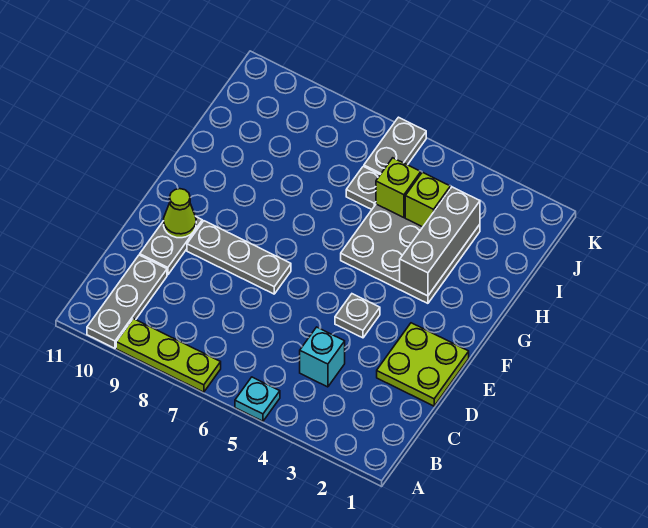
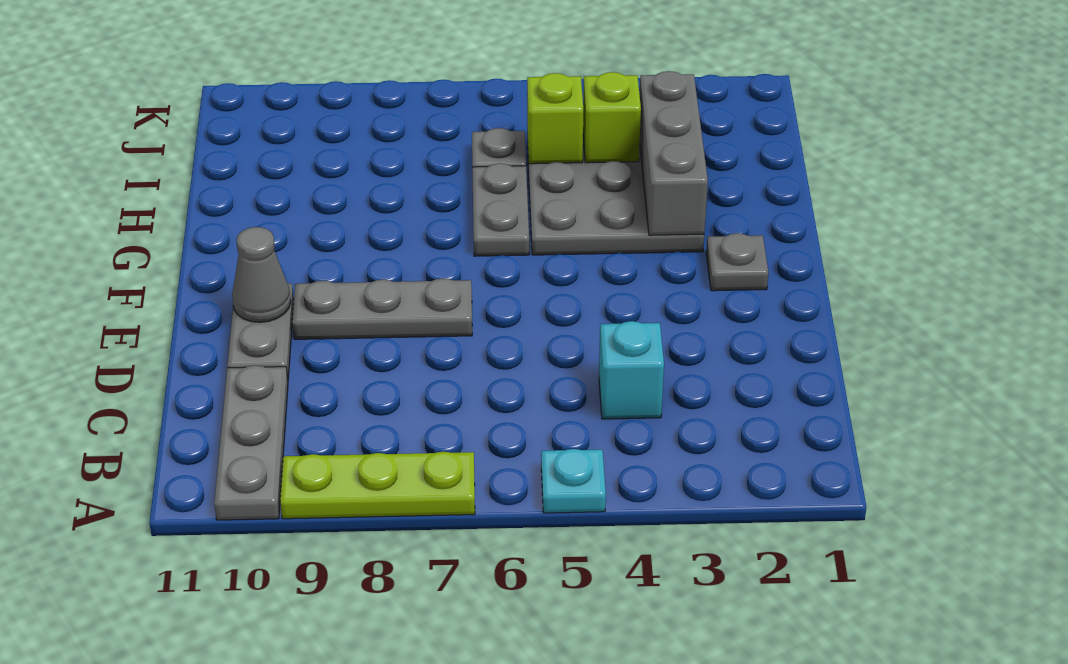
lime plate D1:E2 level 1 -> none
grey plate E4 level 1 -> grey plate F2 level 1
lime cone E10 level 2 -> grey cone E10 level 2
grey plate J6:K6 level 1 -> grey plate G6:H6 level 1

